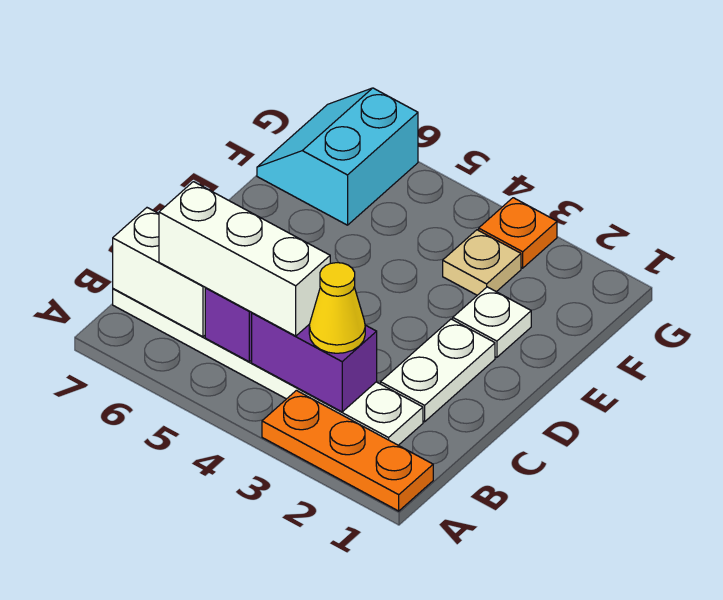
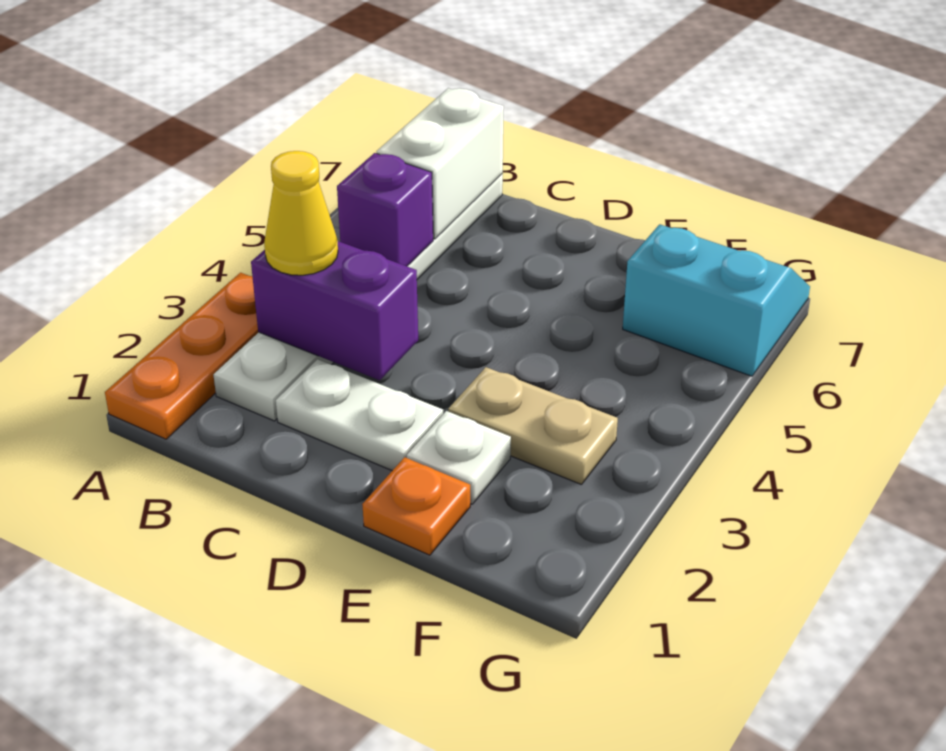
purple brick B3:B4 level 2 -> purple brick B3:C3 level 2
white brick B4:B6 level 3 -> none
tan plate F3 level 1 -> tan plate E3:F3 level 1
orange plate G3 level 1 -> orange plate E1 level 1

